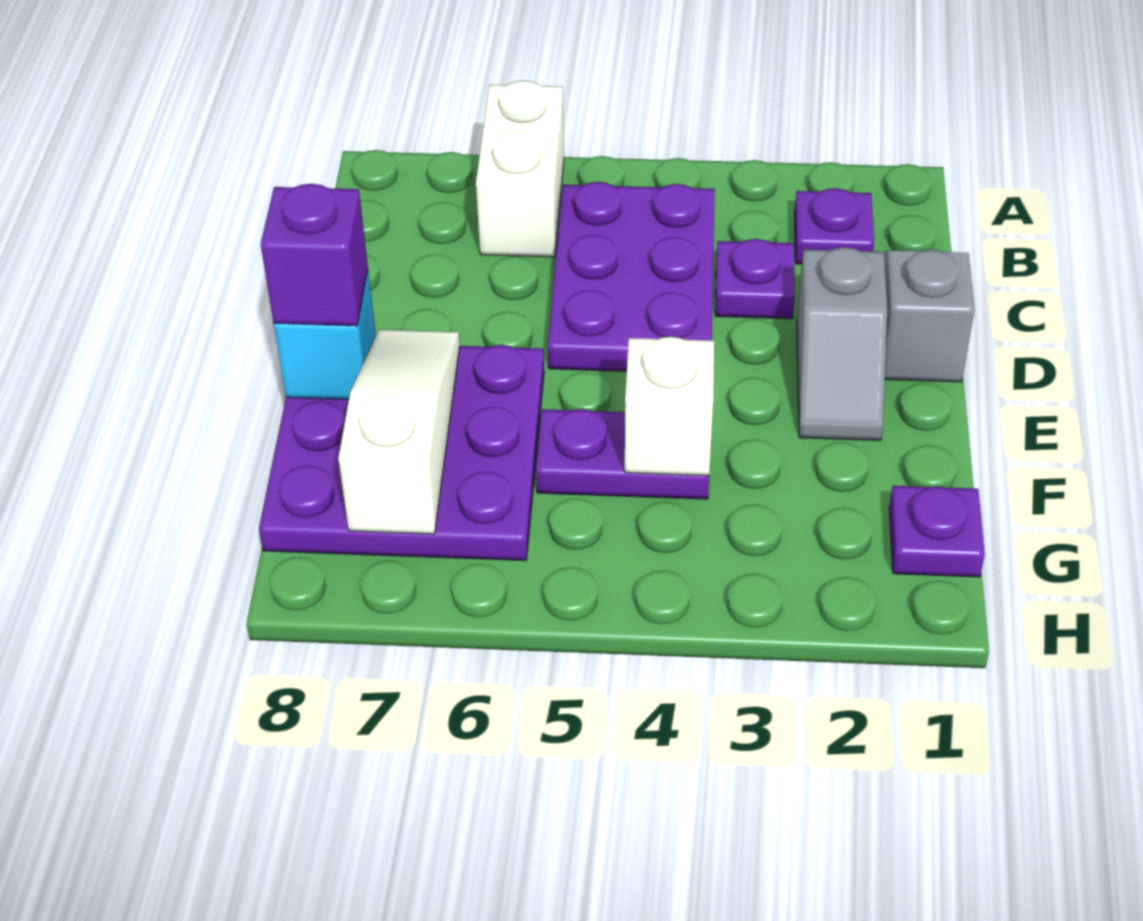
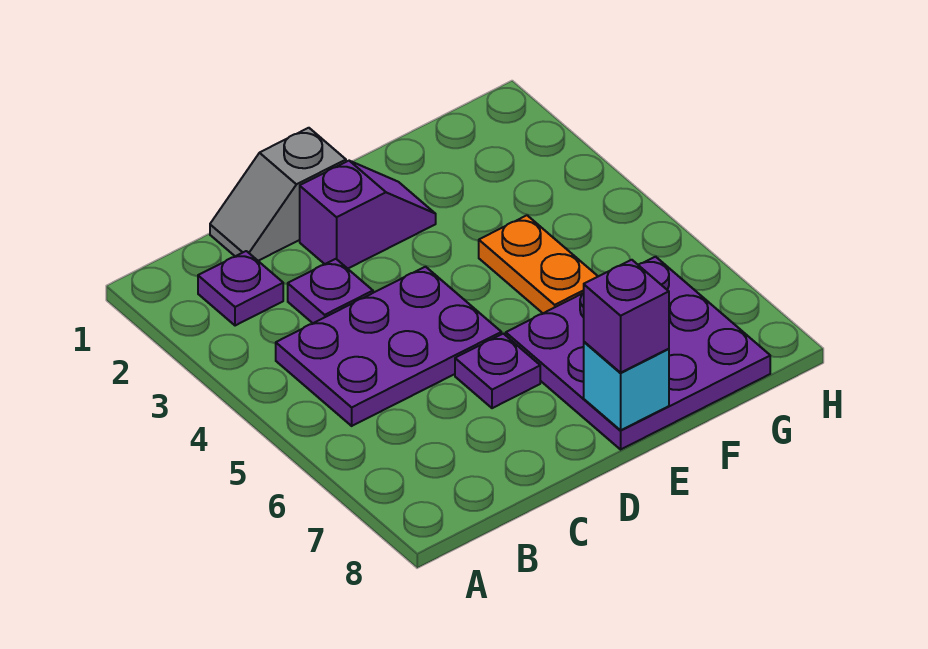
white brick A6:B6 level 1 -> none
grey slope D2:E2 level 1 top D -> purple slope D2:E2 level 1 top D
white slope E7:G7 level 2 top G -> none
purple plate F4:F5 level 1 -> orange plate F4:F5 level 1
white brick F4 level 2 -> none
purple plate G1 level 1 -> purple plate D6 level 1

